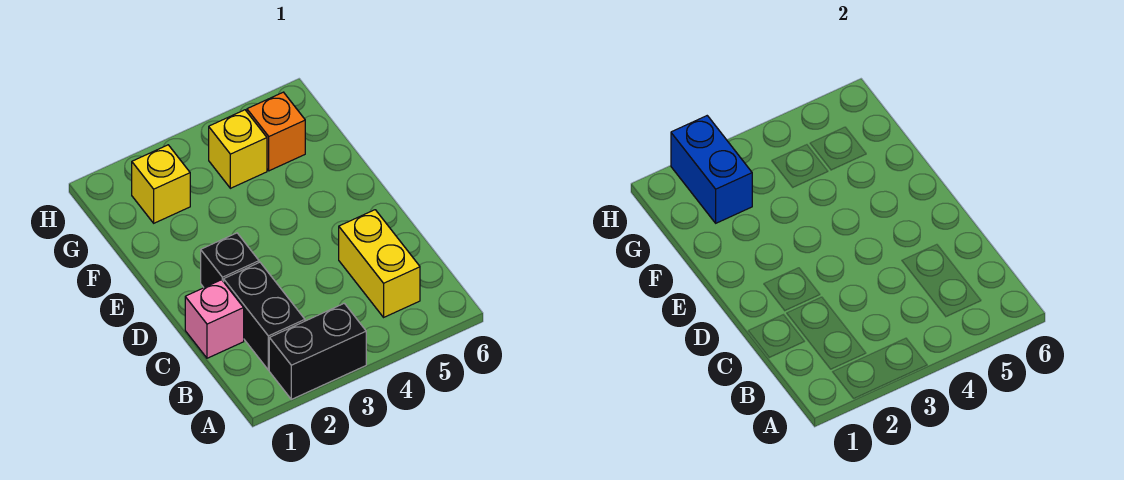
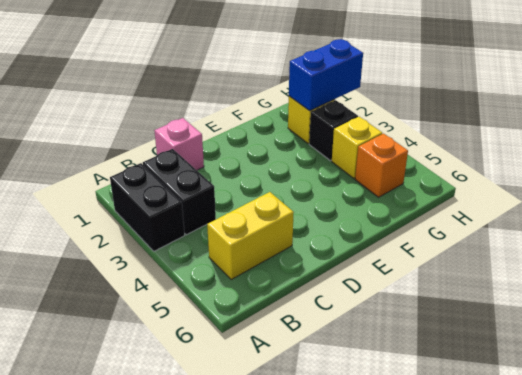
black brick B2:C2 level 1 -> black brick B2:B3 level 1
black brick D2 level 1 -> black brick G3 level 1

